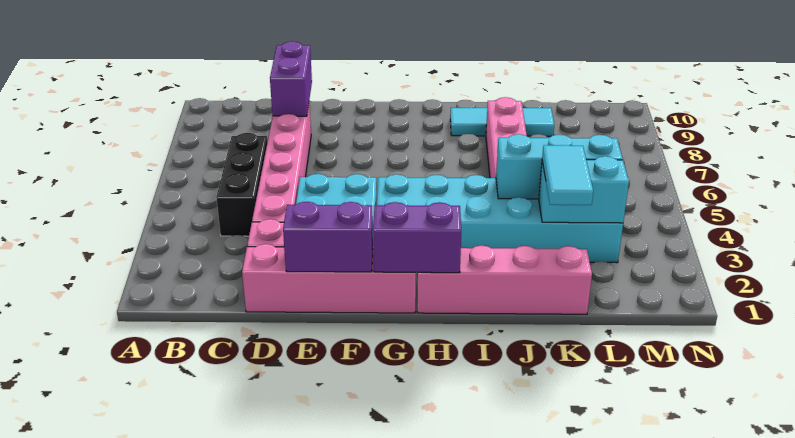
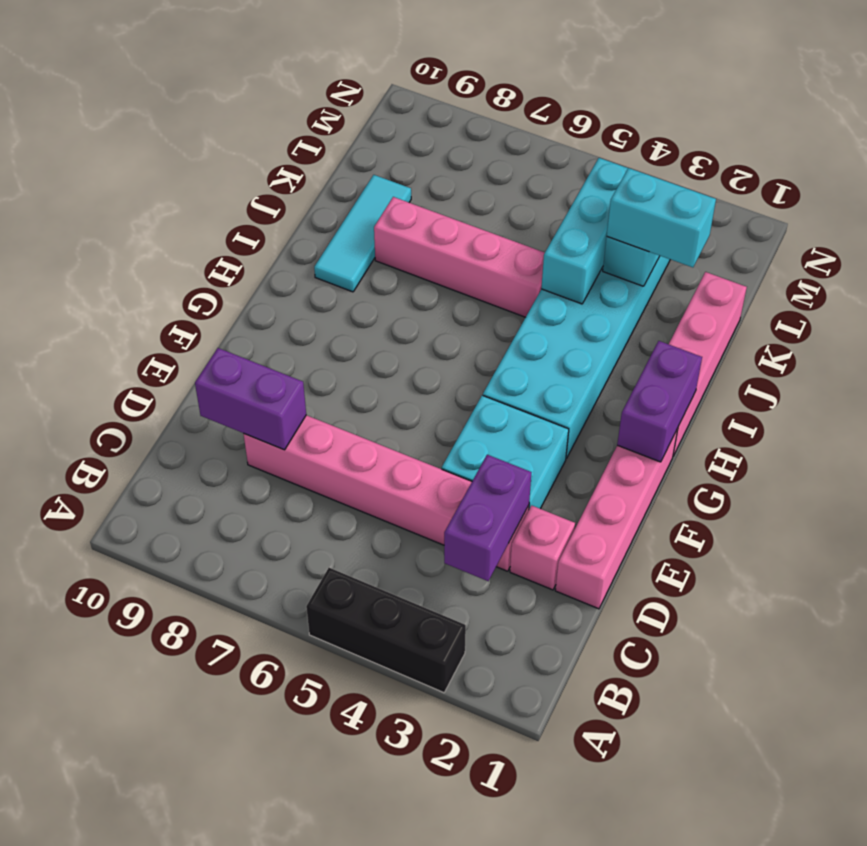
black brick C4:C6 level 1 -> black brick A3:A5 level 1
purple brick E1:F1 level 2 -> purple brick C3:D3 level 2
cyan tile K2:K3 level 3 -> cyan brick K2:K3 level 3

